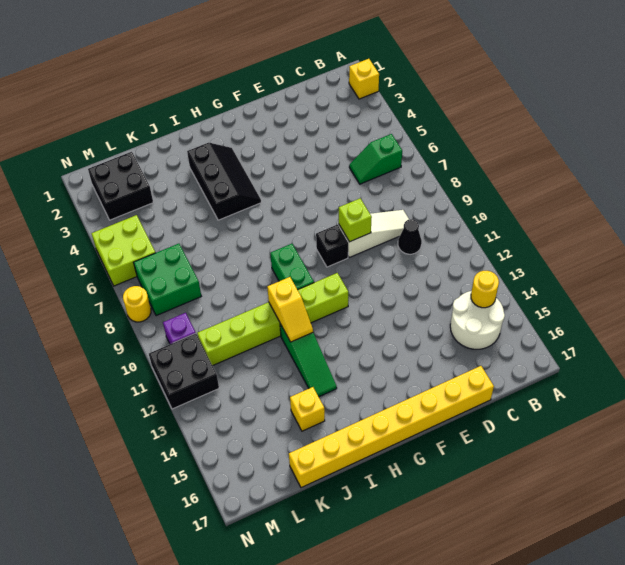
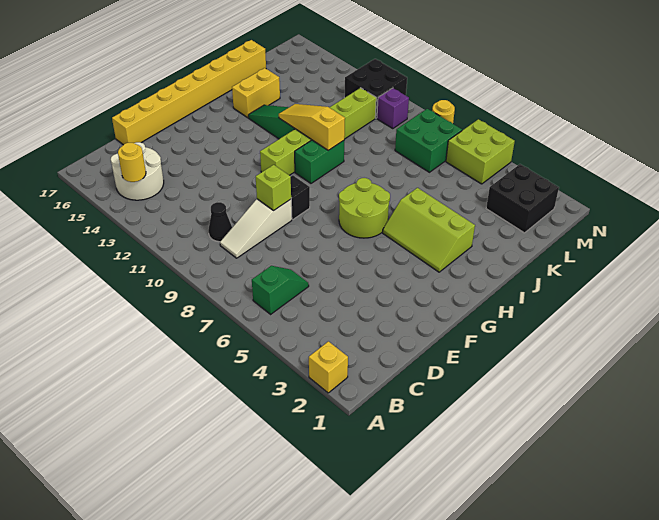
none -> lime round brick G6:H7 level 1
black slope H3:I5 level 1 top I -> lime slope H3:I5 level 1 top I
green brick H9:H10 level 1 -> green brick H10:I10 level 1
yellow slope I11:I12 level 2 top 11 -> yellow slope I10:I12 level 2 top 10
yellow brick J15 level 1 -> yellow brick I15:J15 level 1

